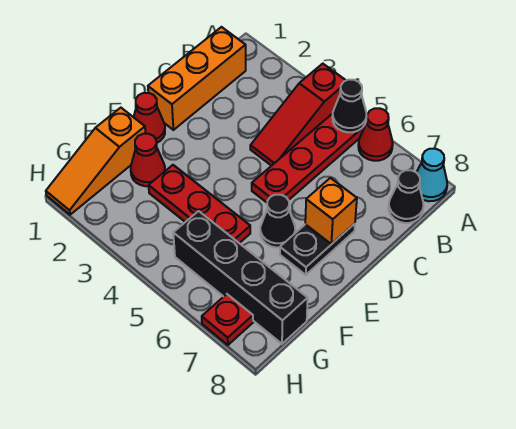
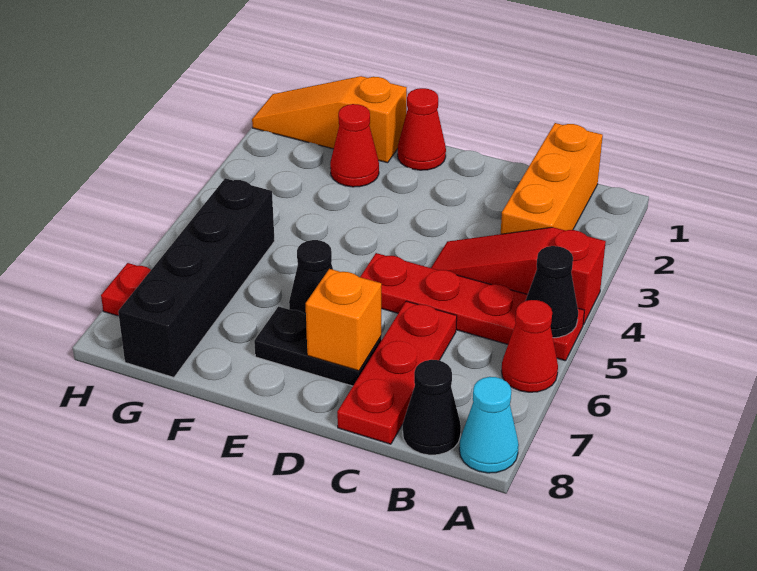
orange brick B1:D1 level 1 -> orange brick B1:B3 level 1
red plate F3:F5 level 1 -> red plate C6:C8 level 1

